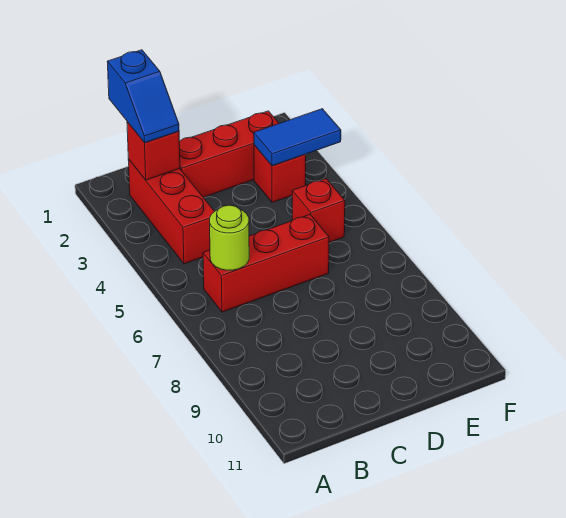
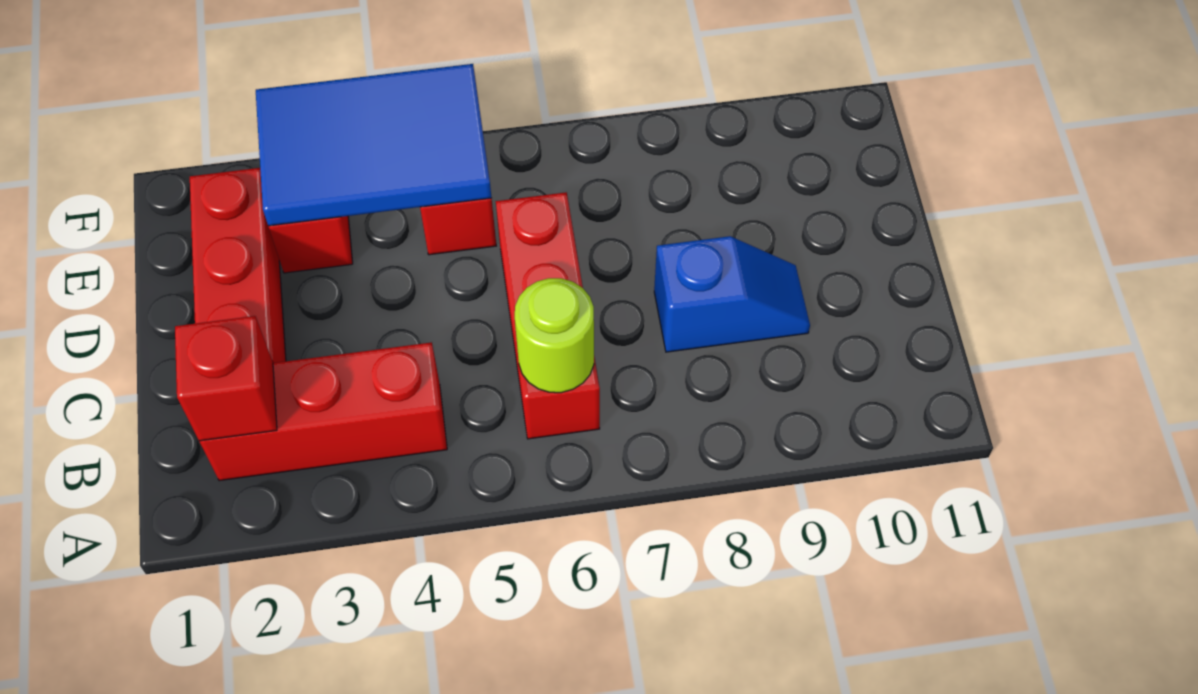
blue slope B1:B2 level 3 top 1 -> blue slope C8:C9 level 1 top 8
blue tile E3:F3 level 2 -> blue tile E3:F5 level 2

